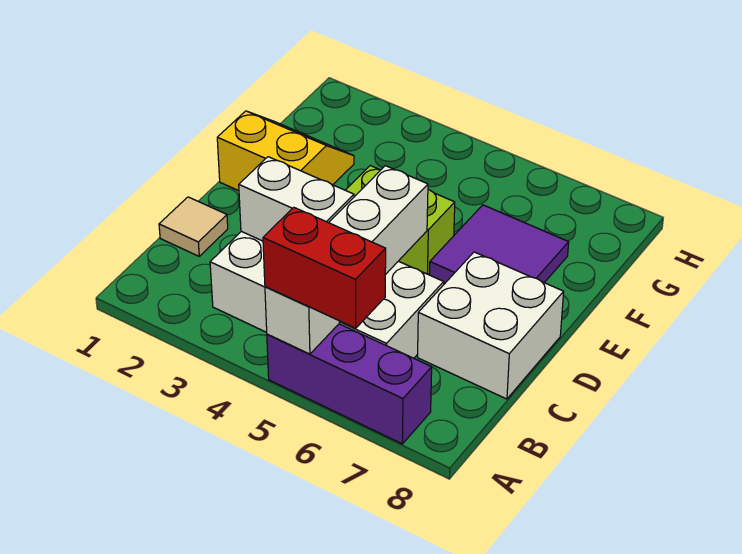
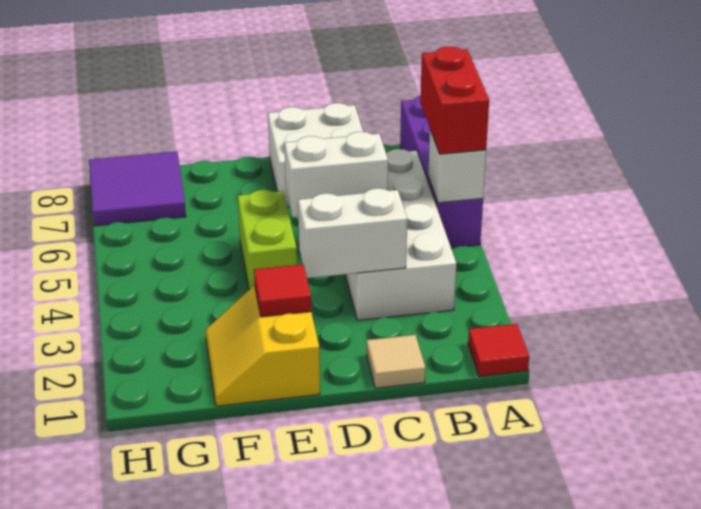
none -> red tile A1 level 1
purple brick A5:A7 level 1 -> purple brick A5:A8 level 1
white brick C3:C4 level 2 -> white brick C3:D3 level 2
none -> red tile E2 level 2
purple tile E6:F7 level 1 -> purple tile G7:H8 level 1

